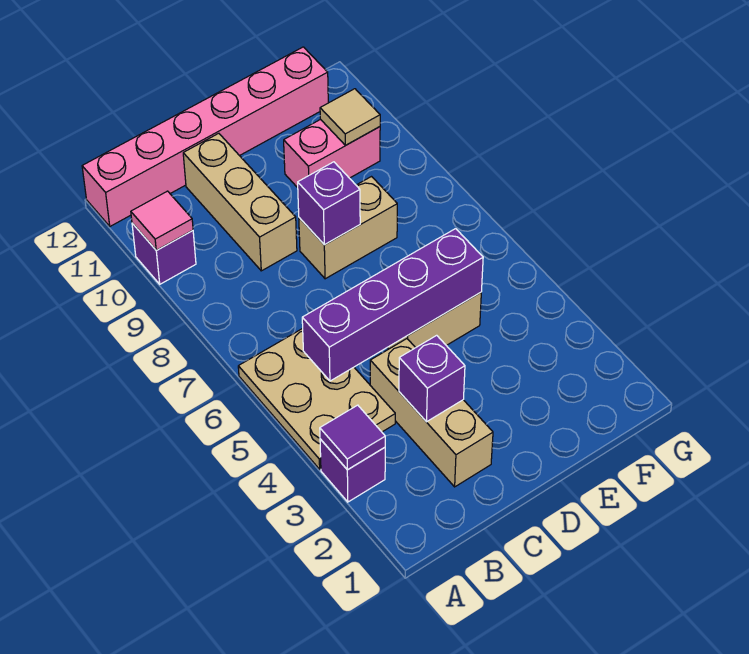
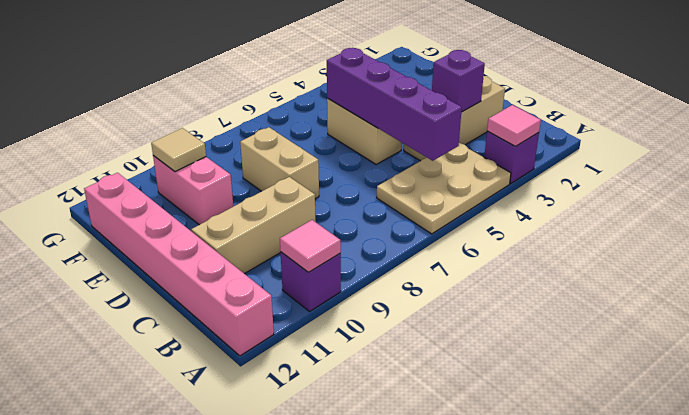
purple tile A3 level 2 -> pink tile A3 level 2
purple brick D8 level 2 -> none

